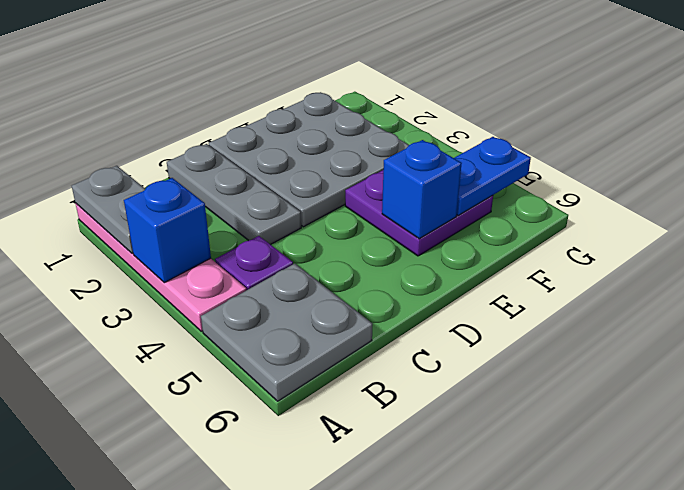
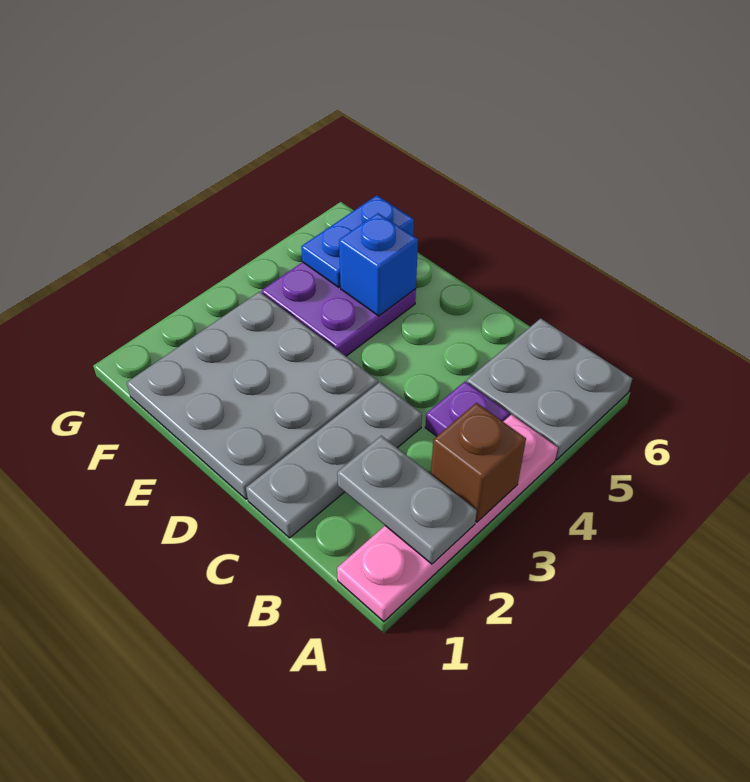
grey plate A1:A2 level 2 -> grey plate A2:B2 level 2
blue brick A3 level 2 -> brown brick A3 level 2
blue plate F5:G5 level 2 -> blue plate F5:F6 level 2

